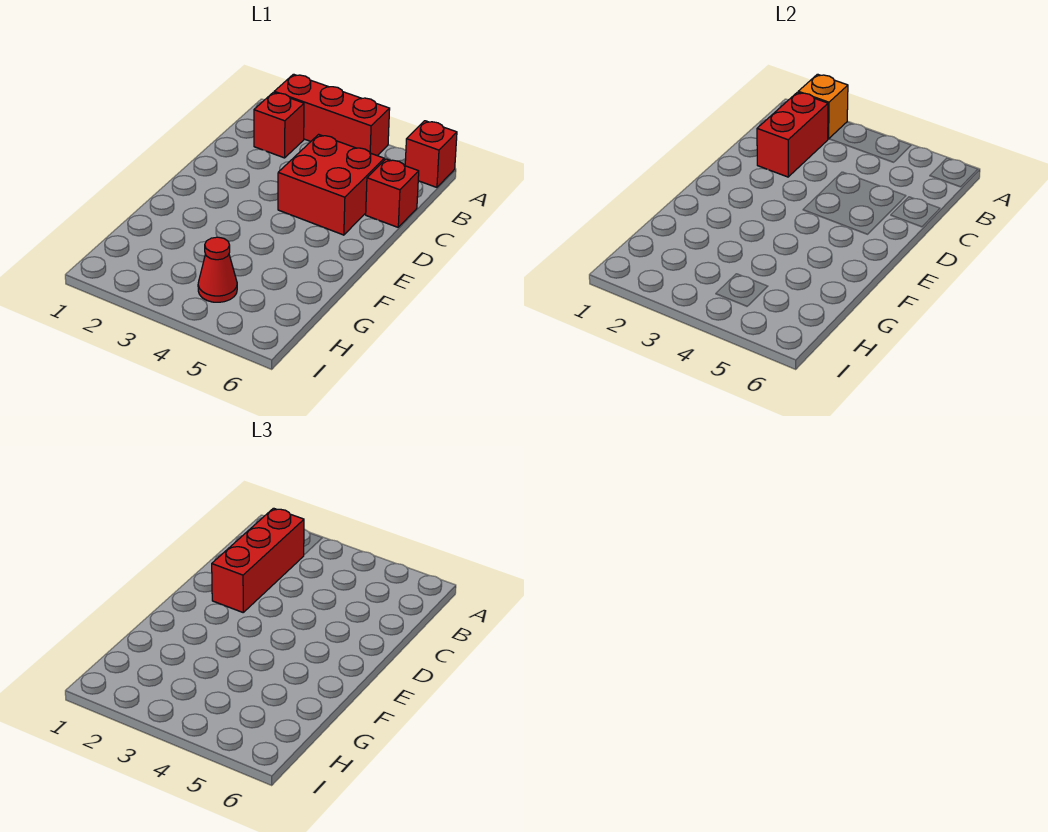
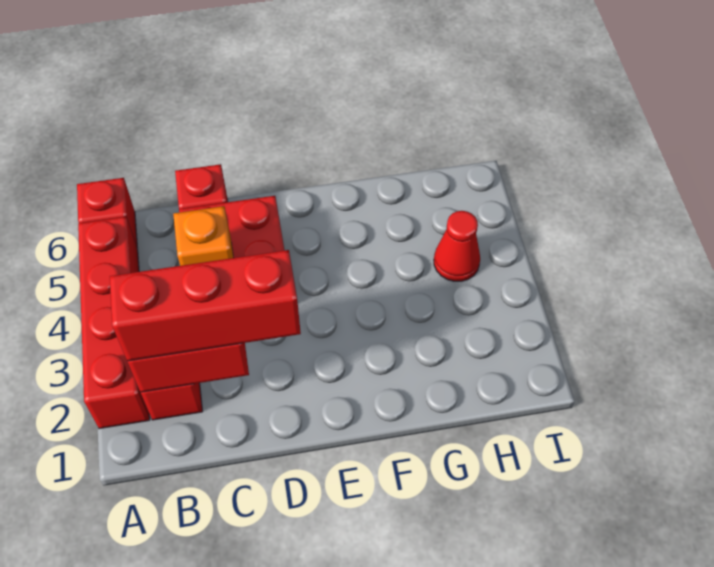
red brick A2:A4 level 1 -> red brick A2:A5 level 1
orange brick A2 level 2 -> orange brick C4 level 2

